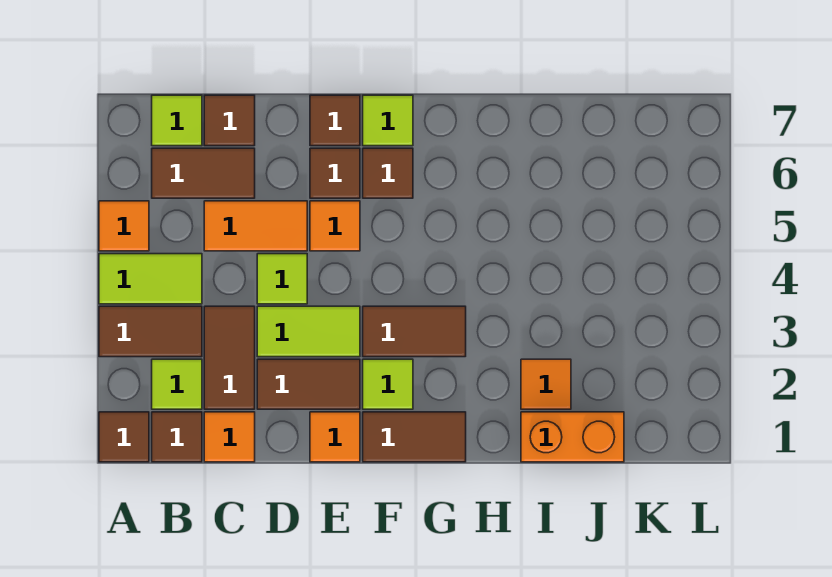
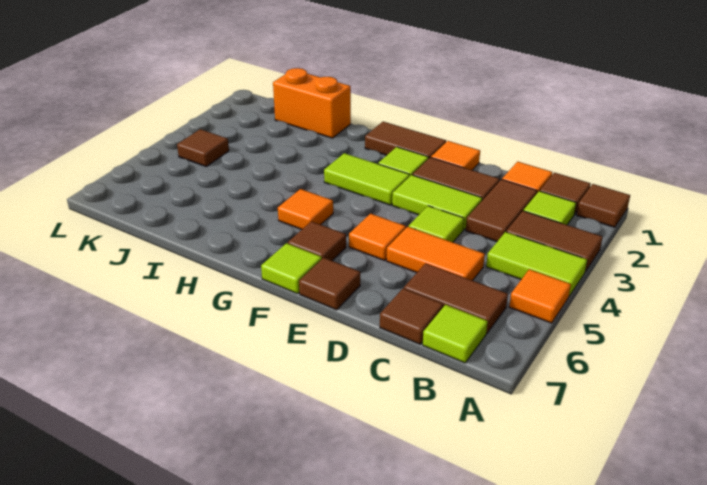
brown tile E6 level 1 -> brown tile K4 level 1
brown tile F3:G3 level 1 -> lime tile F3:G3 level 1
orange tile I2 level 1 -> orange tile G5 level 1

